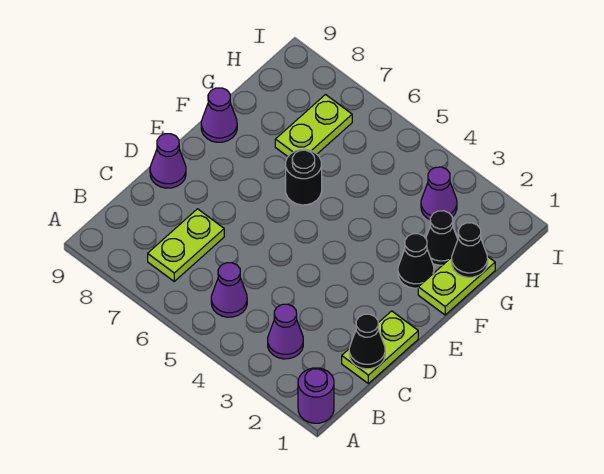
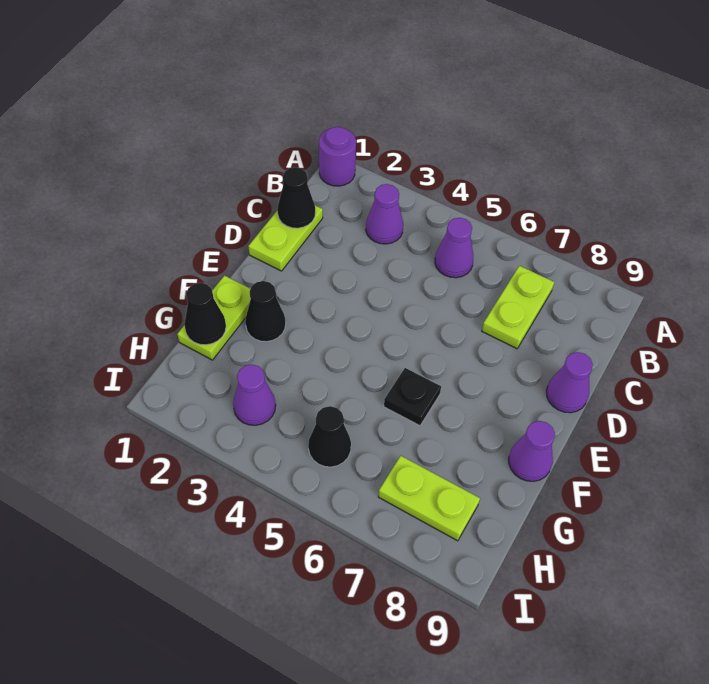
black round brick F6 level 1 -> black plate F6 level 1
black cone G2 level 1 -> black cone H5 level 1
lime plate G7:H7 level 1 -> lime plate H7:H8 level 1

